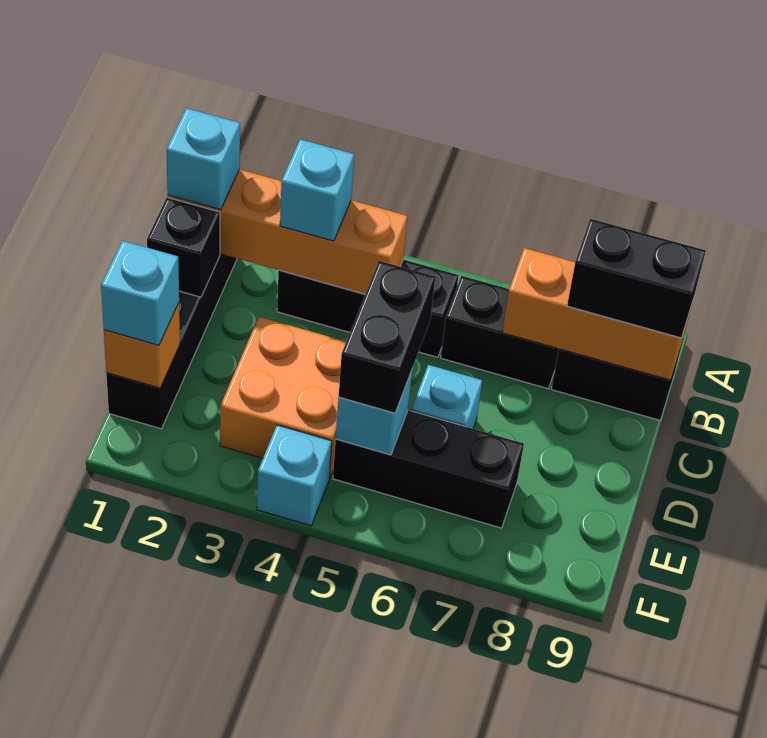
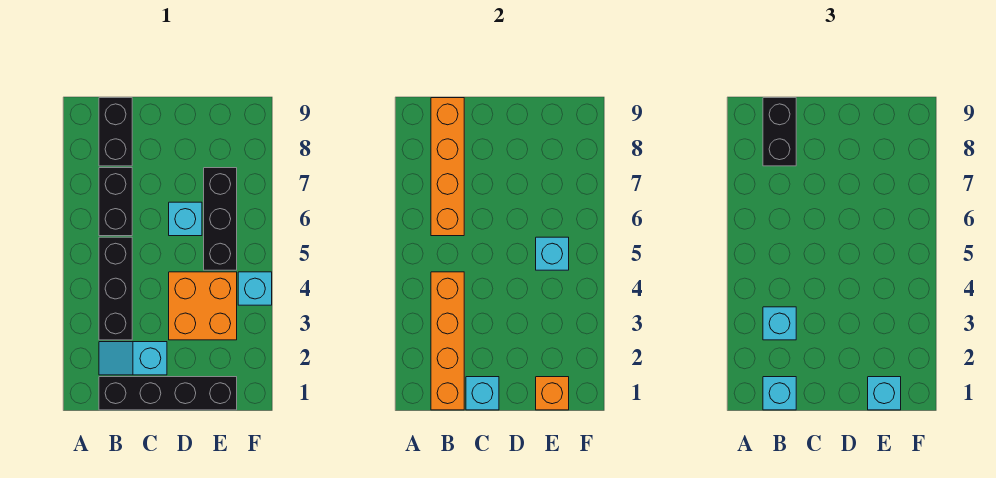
none -> cyan slope B2:C2 level 1 top C
orange brick B7:B9 level 2 -> orange brick B6:B9 level 2
black brick C1 level 2 -> cyan brick C1 level 2
black brick D5:E5 level 3 -> none

